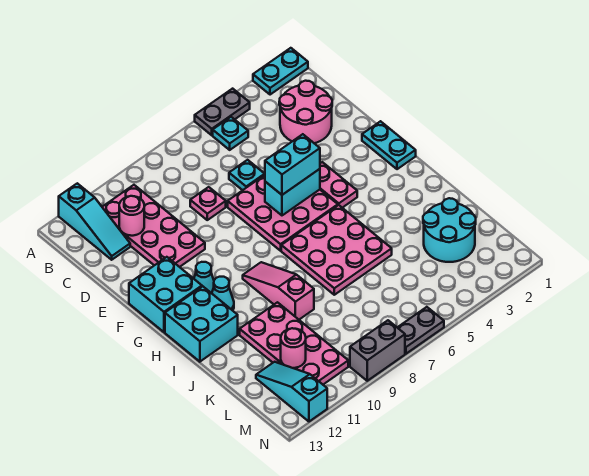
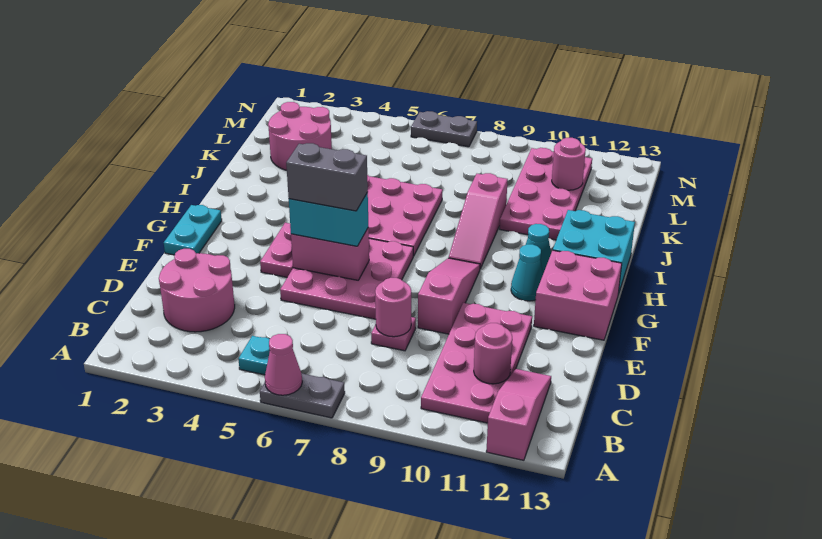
cyan plate A1:A2 level 1 -> none
grey plate A4:A5 level 1 -> grey plate A6:A7 level 1
none -> pink cone A6 level 2
cyan slope A12:C12 level 1 top A -> pink slope A12:C12 level 1 top A
cyan plate D6 level 1 -> none
none -> pink round brick D8 level 2
none -> pink slope E9:G9 level 1 top E
cyan brick F5:F6 level 2 -> pink brick F5:F6 level 2
cyan brick F12:G13 level 1 -> pink brick F12:G13 level 1
cyan round brick K2:L3 level 1 -> pink round brick K2:L3 level 1
cyan slope L12:N12 level 1 top N -> none
grey brick N8:N9 level 1 -> grey brick F5:F6 level 4

